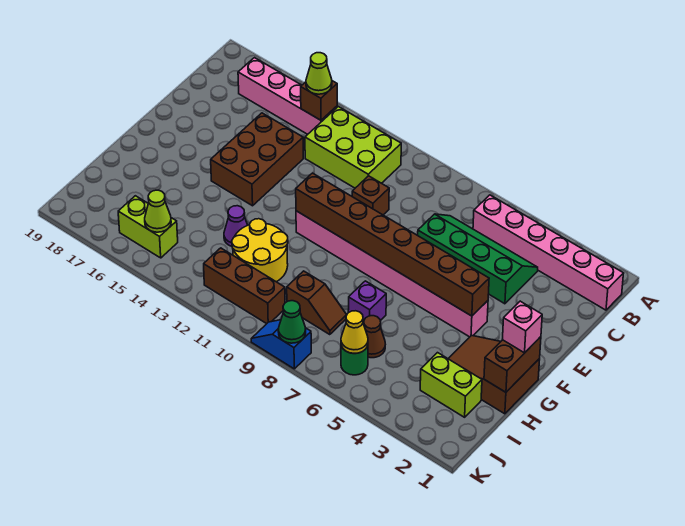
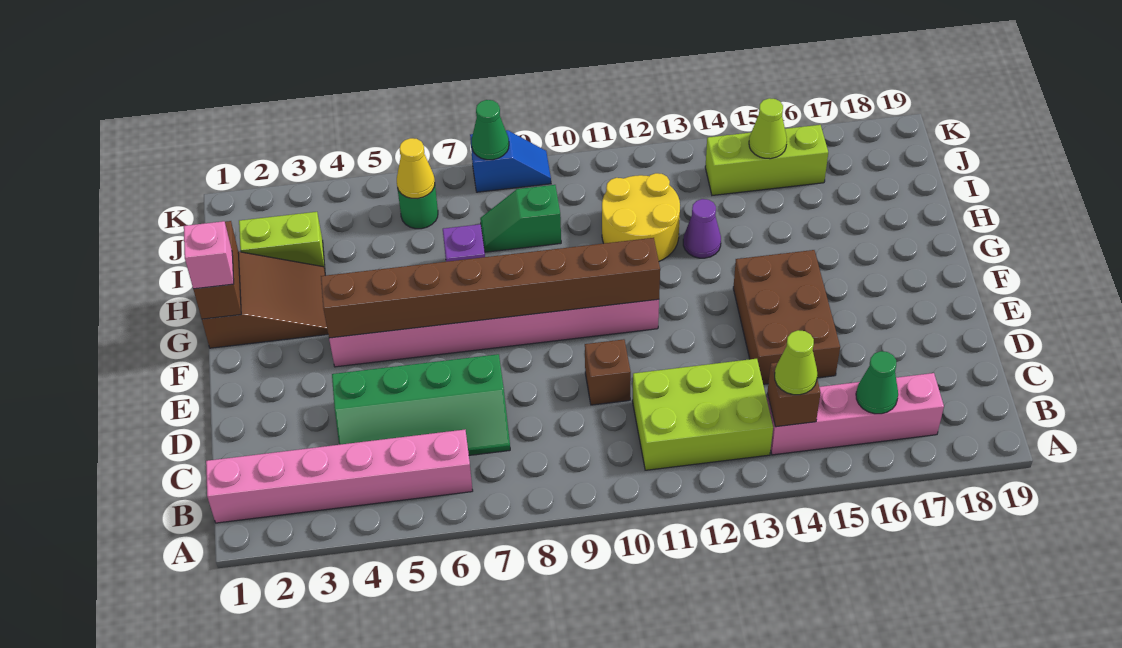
none -> green cone B16 level 2
brown cone I6 level 1 -> none
brown slope I8:I9 level 1 top 9 -> green slope I8:I9 level 1 top 9
brown brick J10:J12 level 1 -> none
lime brick J15:J16 level 1 -> lime brick J14:J16 level 1

